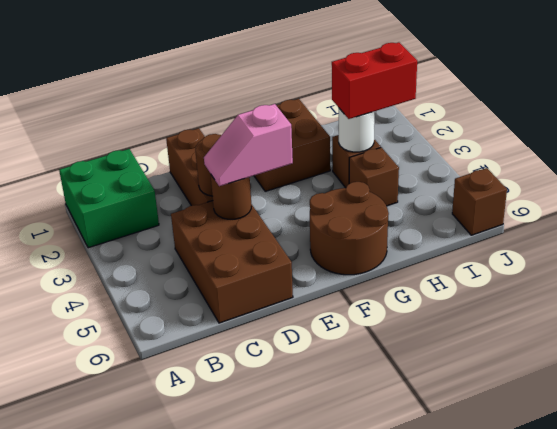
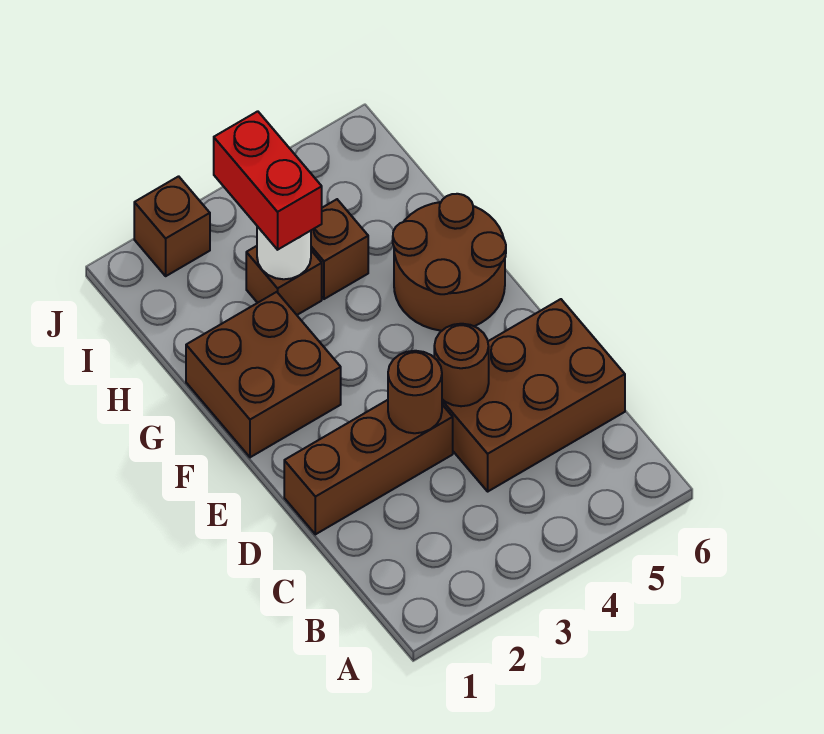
green brick A1:B2 level 1 -> none
pink slope D4:E4 level 3 top E -> none
brown brick J6 level 1 -> brown brick J2 level 1

